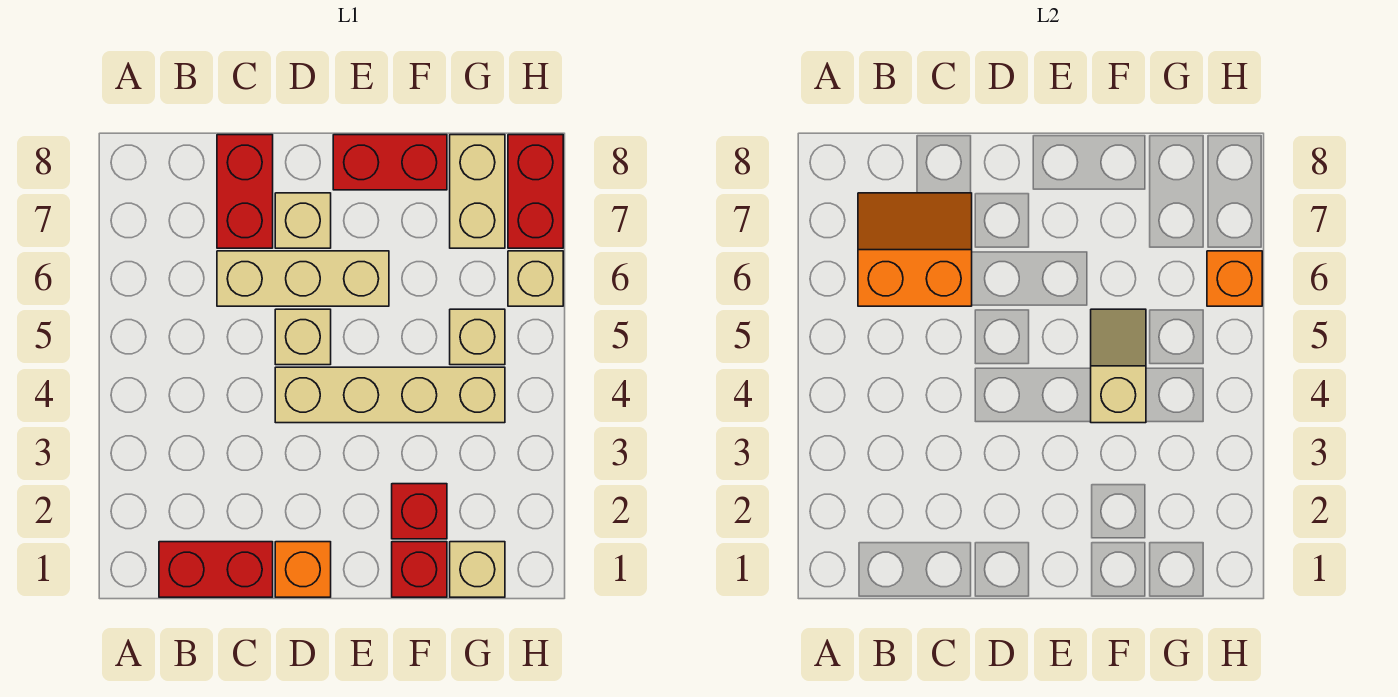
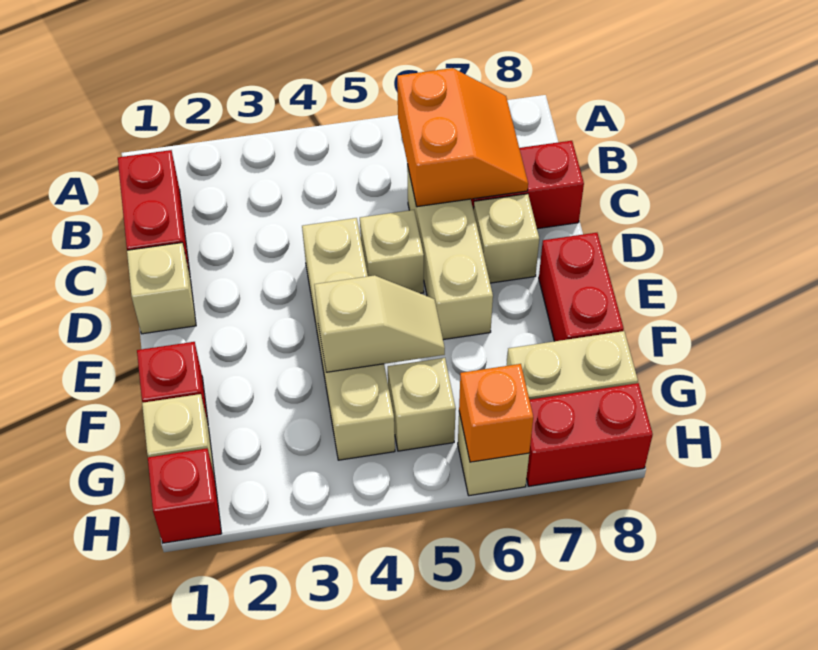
orange brick D1 level 1 -> tan brick D1 level 1
red brick F2 level 1 -> red brick H1 level 1

